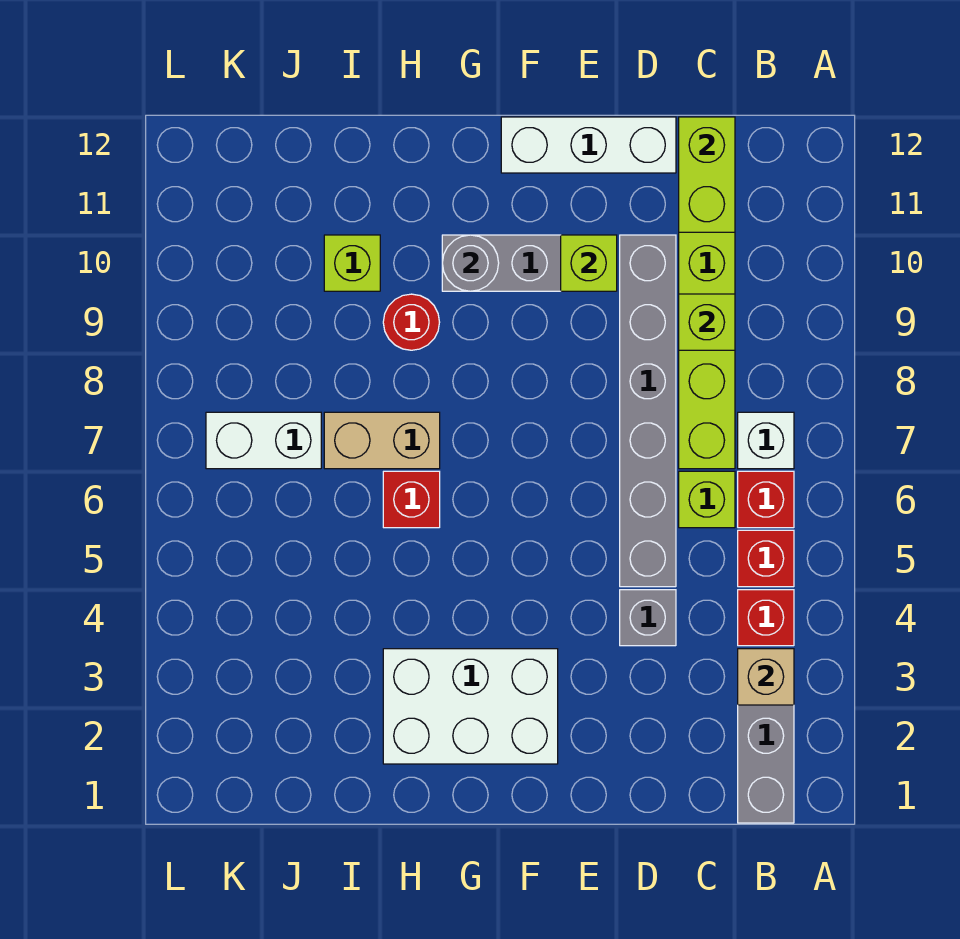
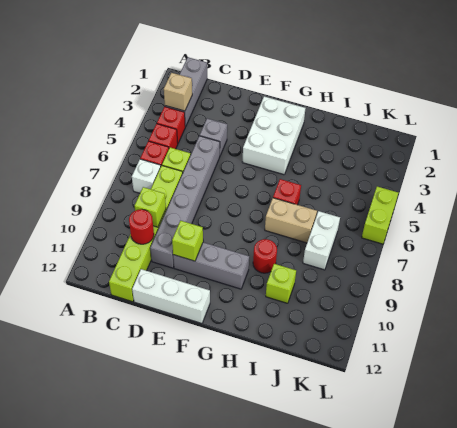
none -> red round brick C10 level 2
lime brick C11:C12 level 2 -> lime brick L5:L6 level 1
white brick F2:H3 level 1 -> white brick F2:G4 level 1
grey round brick G10 level 2 -> none
white brick J7:K7 level 1 -> white brick J7:J8 level 1

